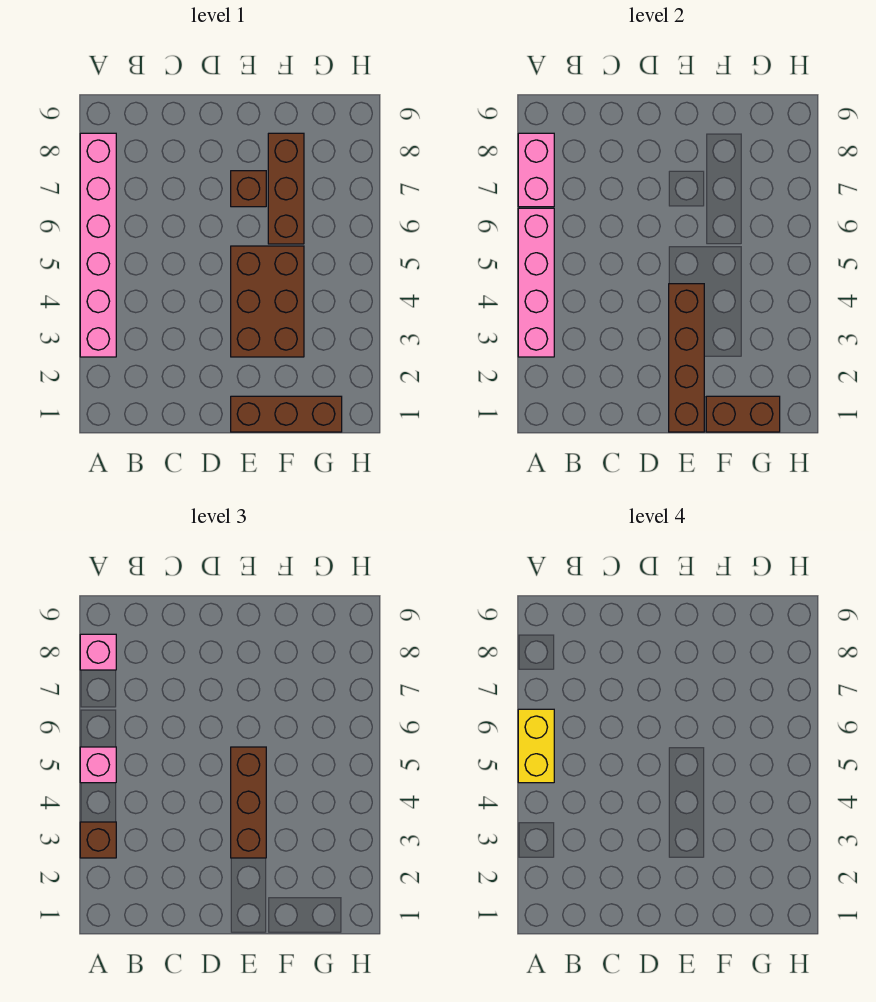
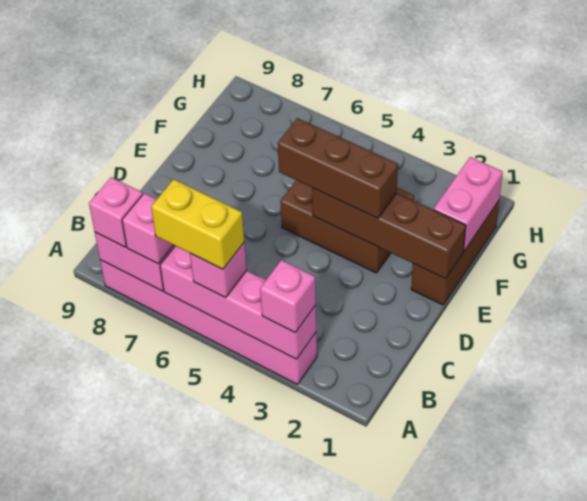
brown brick A3 level 3 -> pink brick A3 level 3
none -> pink brick A7 level 3
brown brick E7 level 1 -> none
brown brick F1:G1 level 2 -> pink brick F1:G1 level 2
brown brick F6:F8 level 1 -> none

